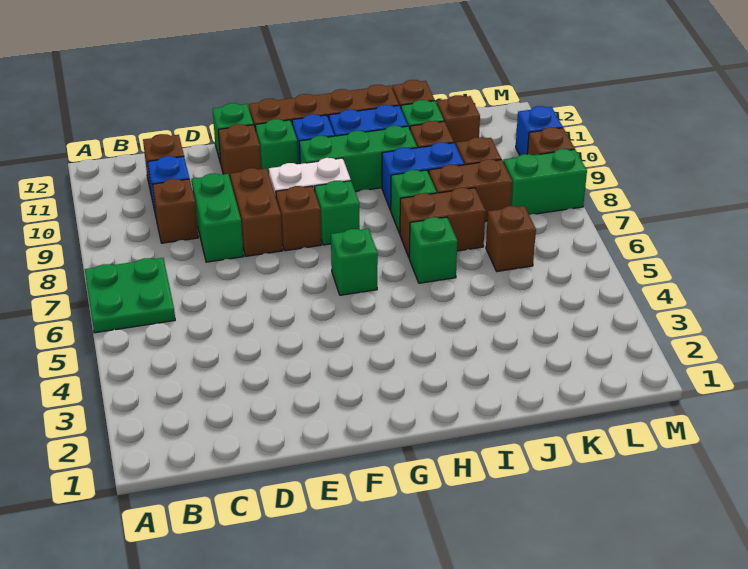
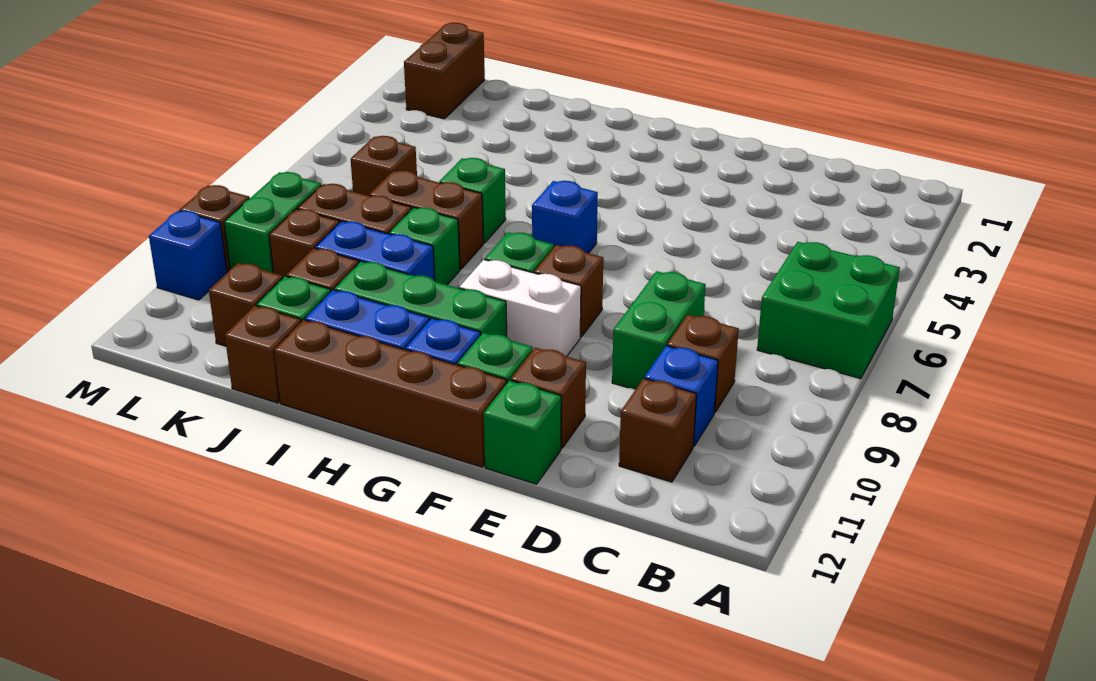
green plate A6:B7 level 1 -> green brick A6:B7 level 1
brown brick E8:E9 level 1 -> brown brick L1:L2 level 1
green brick G6 level 1 -> blue brick G6 level 1
green brick L8:M8 level 1 -> green brick L8:L9 level 1

